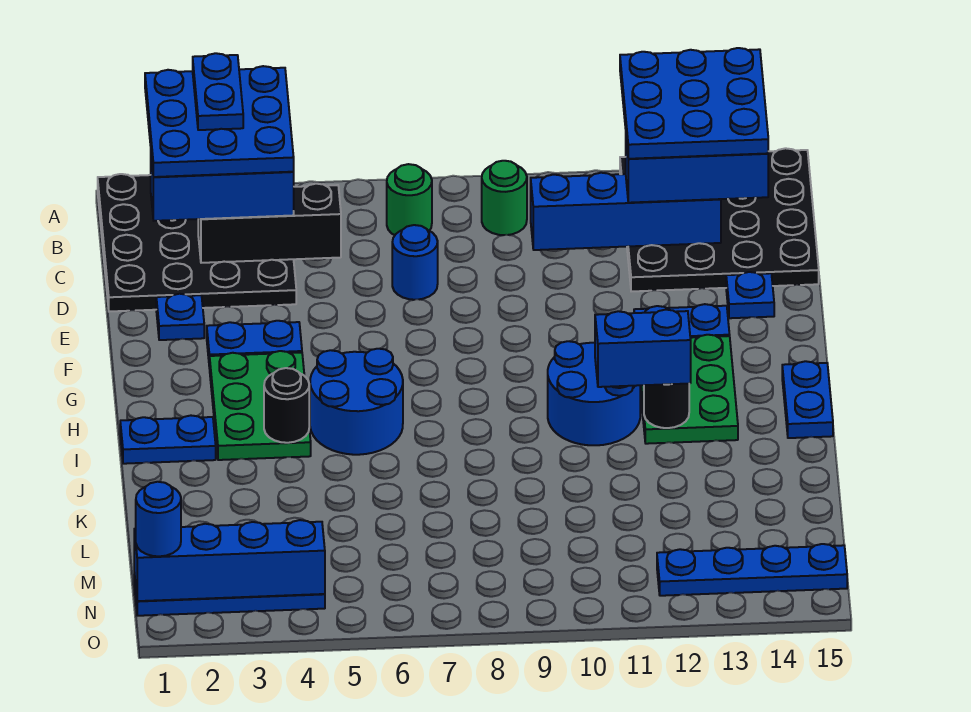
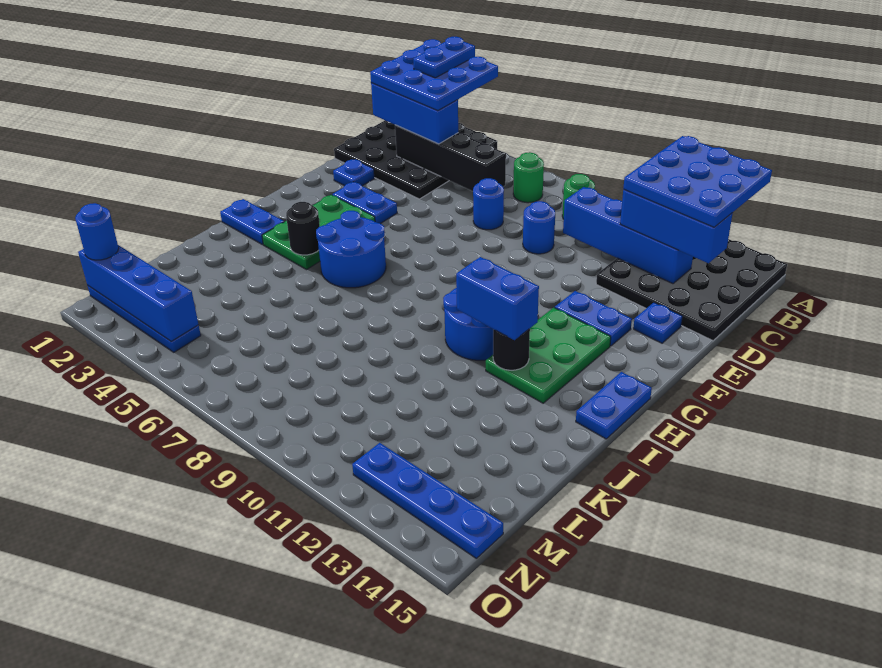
black brick C3:C5 level 2 -> black brick C3:C6 level 2
none -> blue round brick D9 level 1

